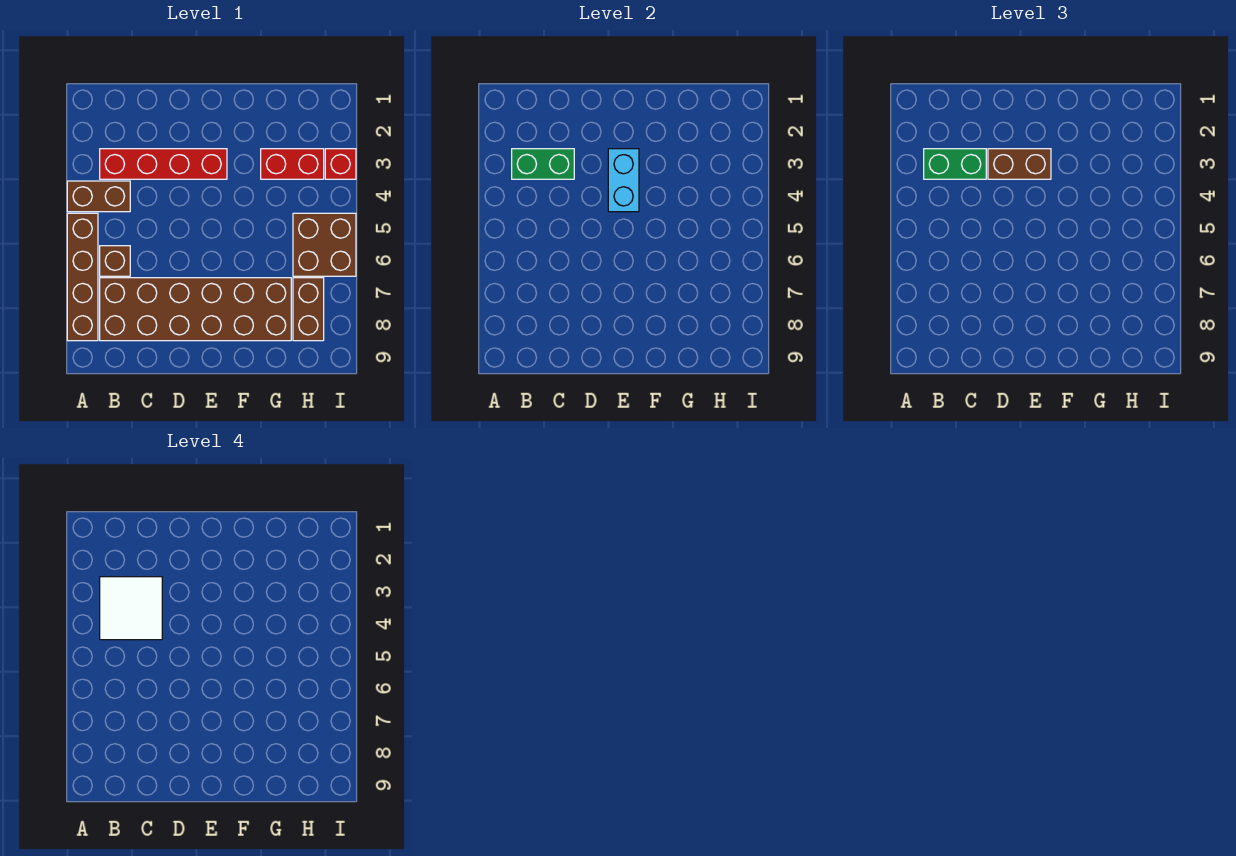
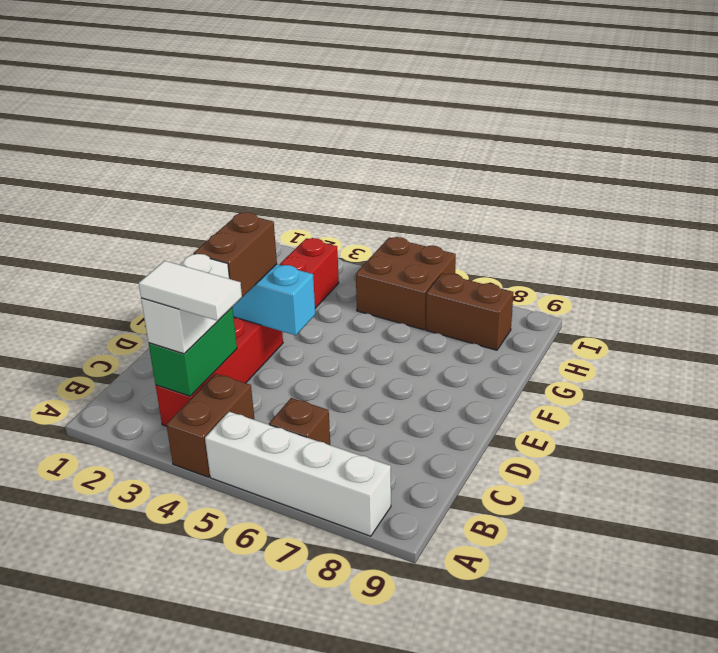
brown brick A5:A8 level 1 -> white brick A5:A8 level 1
green brick B3:C3 level 3 -> white brick B3:C3 level 3
white tile B3:C4 level 4 -> white tile B3:B4 level 4
brown brick B7:G8 level 1 -> none
red brick I3 level 1 -> none

